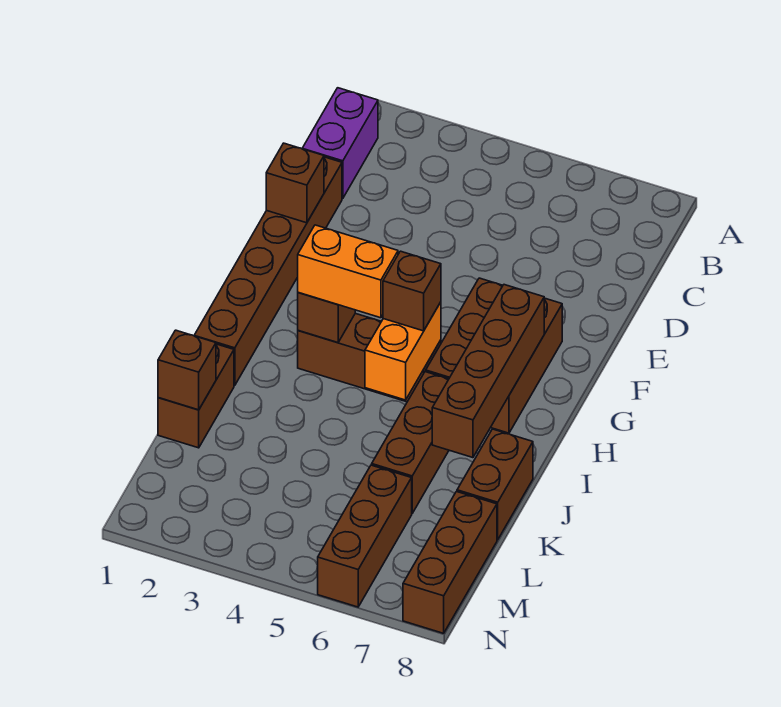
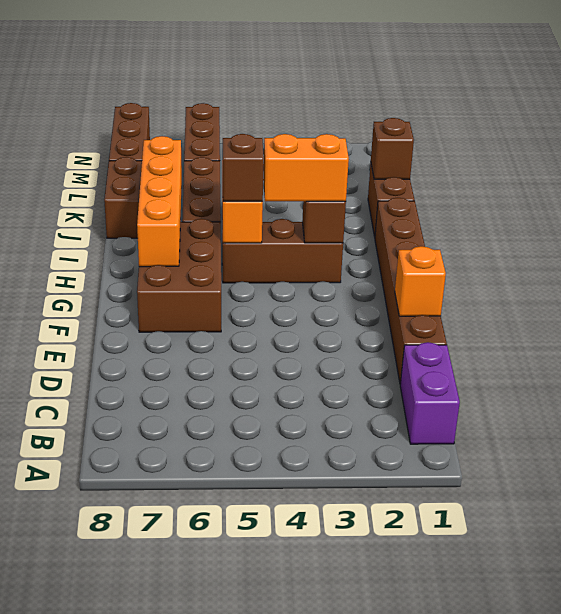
brown brick E1 level 2 -> orange brick E1 level 2
brown brick G7:J7 level 2 -> orange brick G7:J7 level 2

